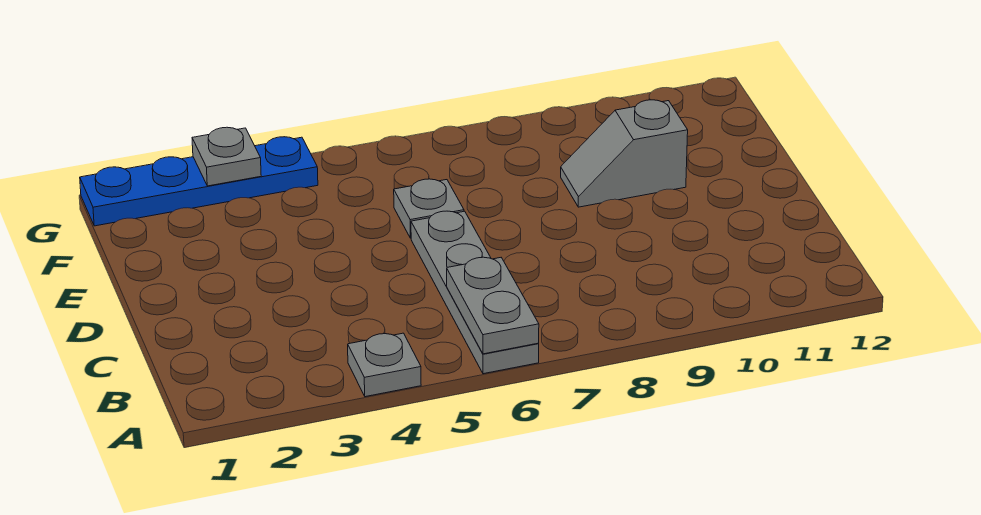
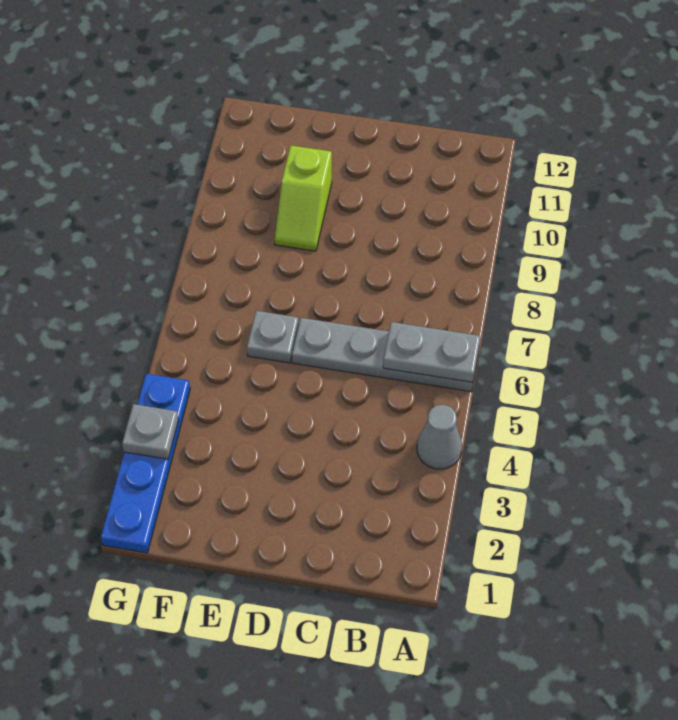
grey plate A4 level 1 -> grey cone A4 level 1
grey slope E9:E10 level 1 top 10 -> lime slope E9:E10 level 1 top 10

